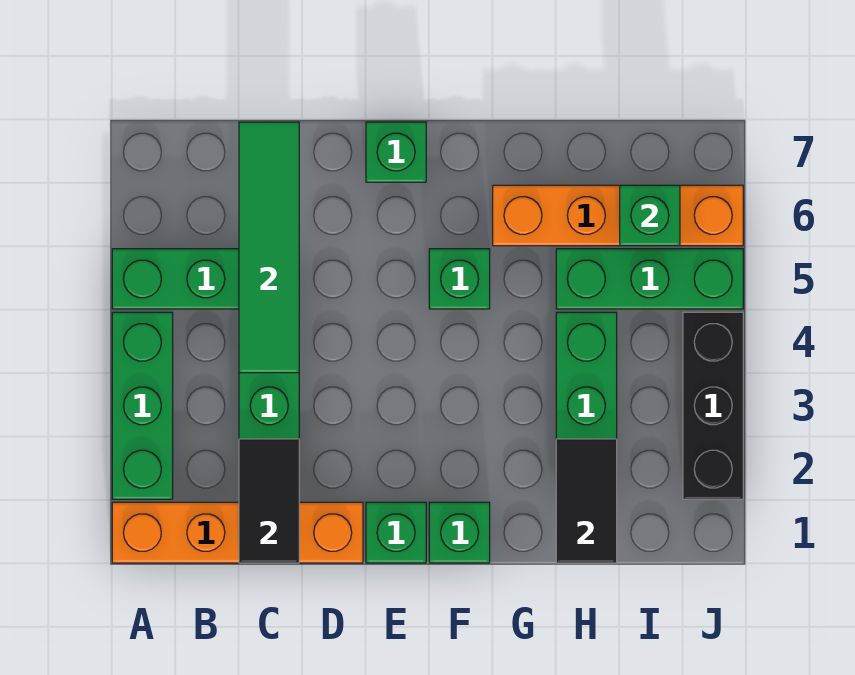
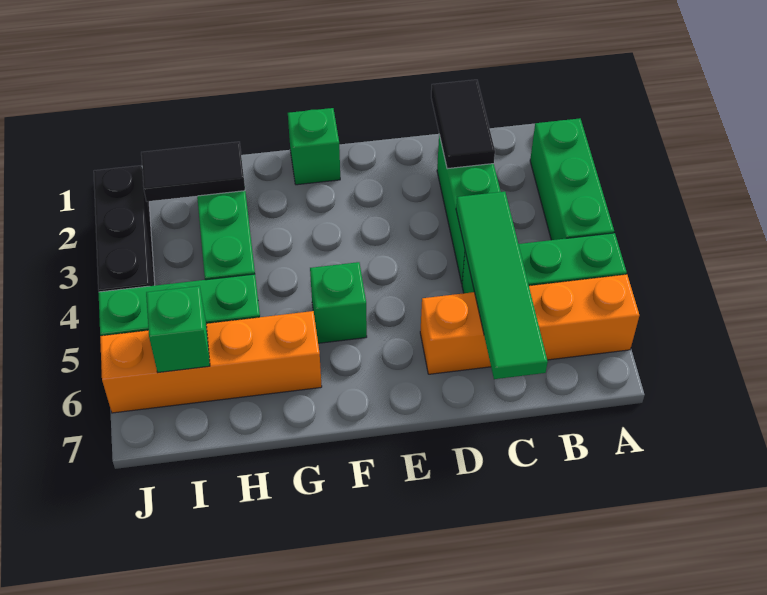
orange brick A1:D1 level 1 -> orange brick A6:D6 level 1
green brick E1 level 1 -> none
green brick E7 level 1 -> none
black tile H1:H2 level 2 -> black tile H2:I2 level 2

